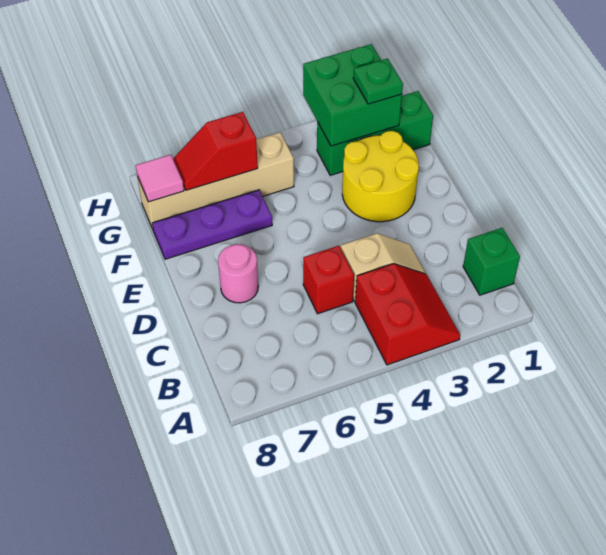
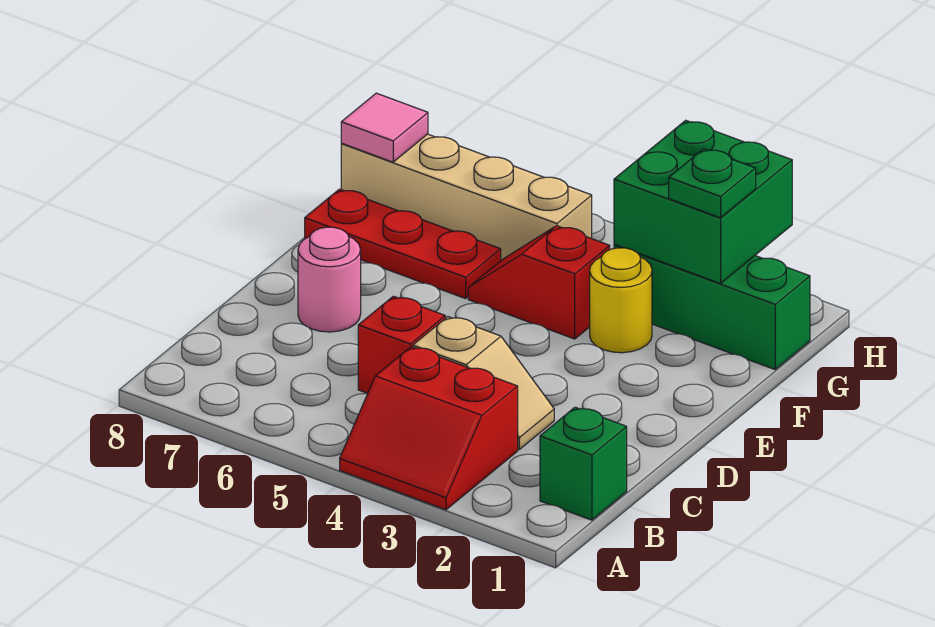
red slope A3:B4 level 1 top 4 -> red slope A3:B4 level 1 top B
yellow round brick E2:F3 level 1 -> yellow round brick F3 level 1
purple plate F6:F8 level 1 -> red plate F6:F8 level 1
red slope G6:G7 level 2 top 6 -> red slope F4:F5 level 1 top 4

